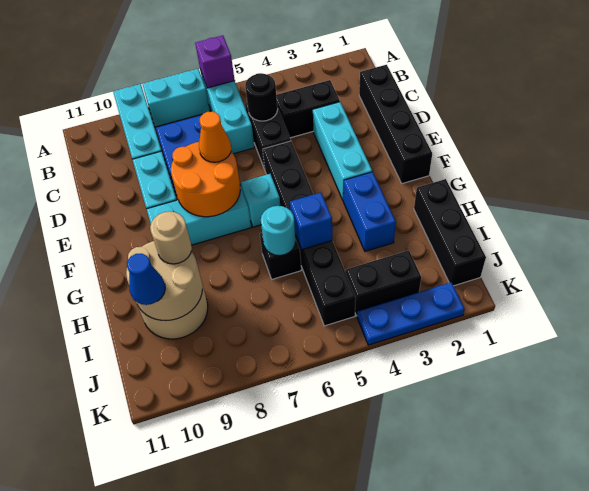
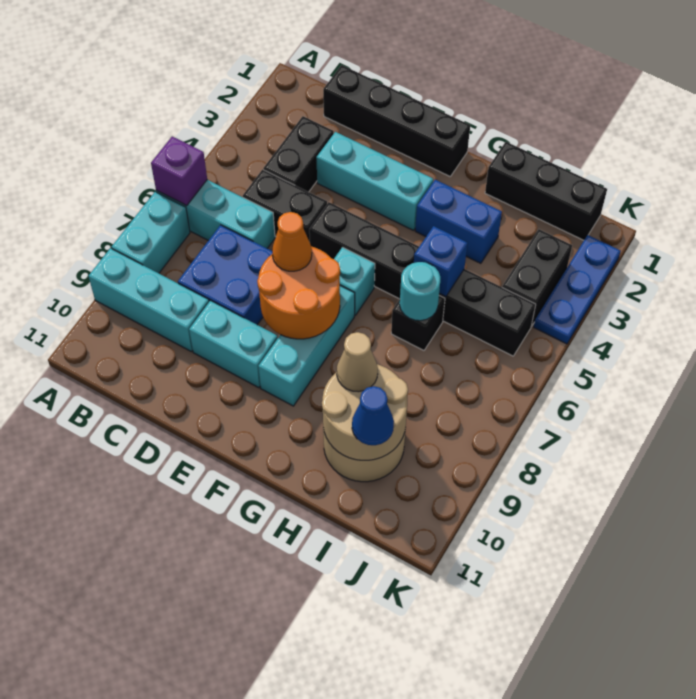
black round brick C5 level 2 -> none
tan round brick H9 level 3 -> tan cone H9 level 3

